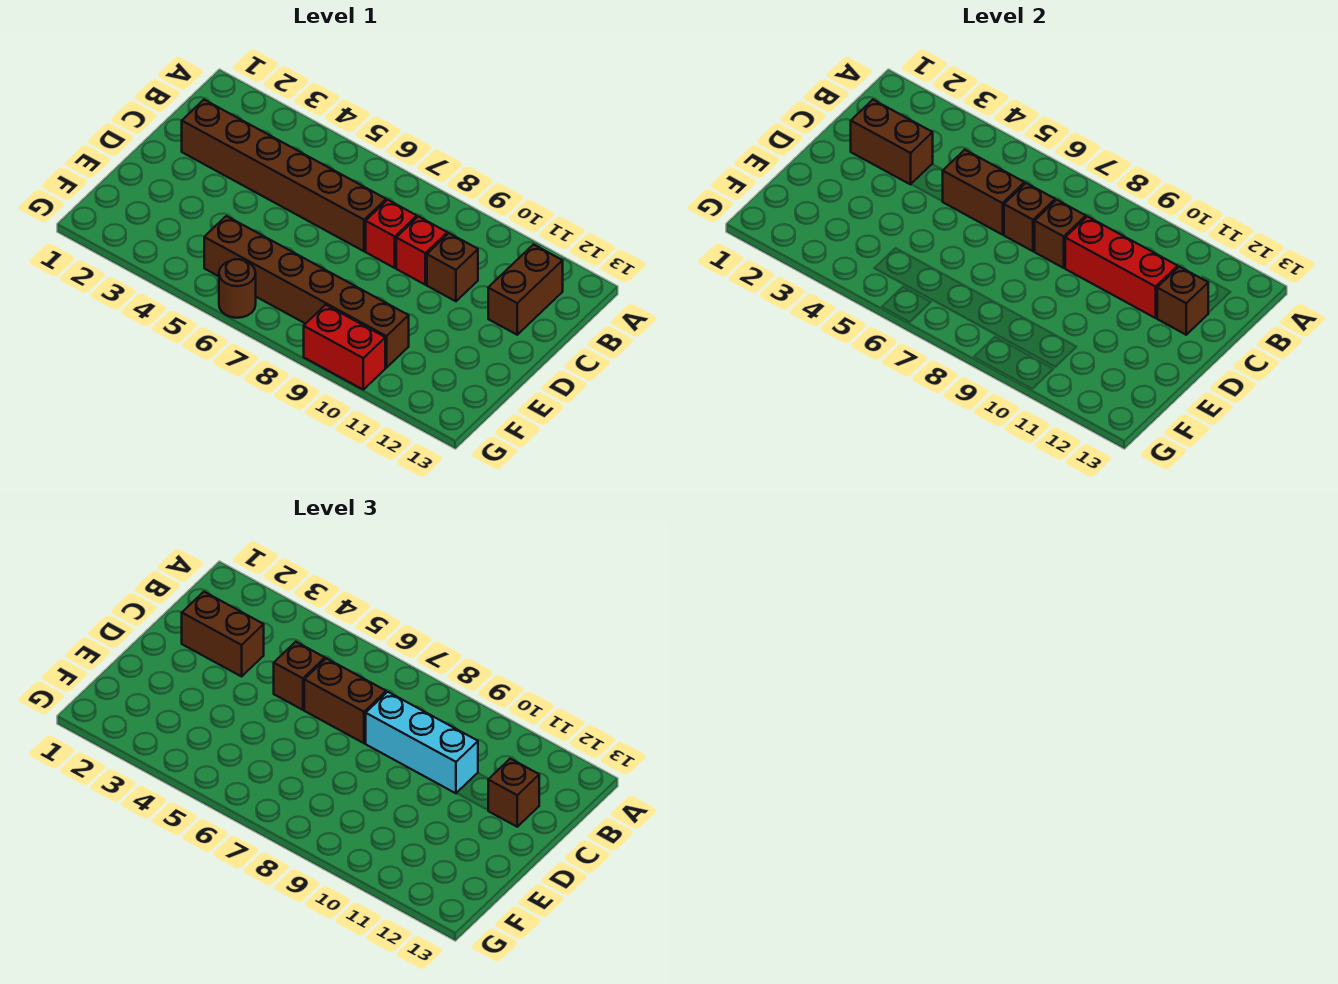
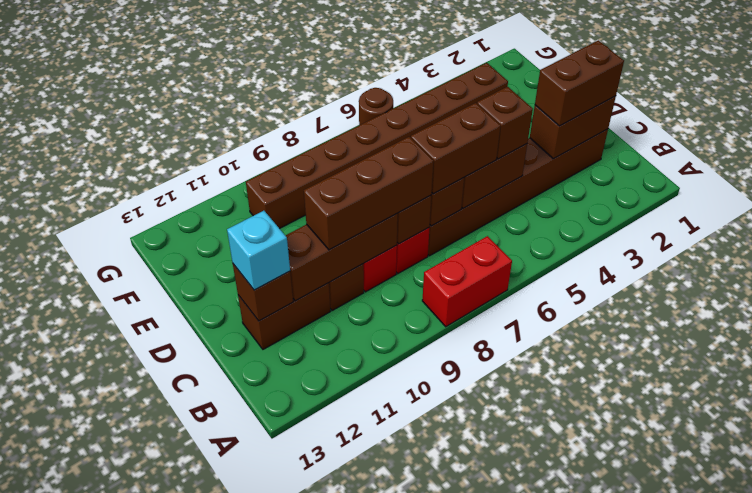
brown brick B12:C12 level 1 -> brown brick C11:C12 level 1
cyan brick C8:C10 level 3 -> brown brick C8:C10 level 3
red brick C9:C11 level 2 -> brown brick C9:C11 level 2
brown brick C12 level 3 -> cyan brick C12 level 3
brown brick F5:F10 level 1 -> brown brick F3:F10 level 1
red brick G9:G10 level 1 -> red brick A7:A8 level 1

